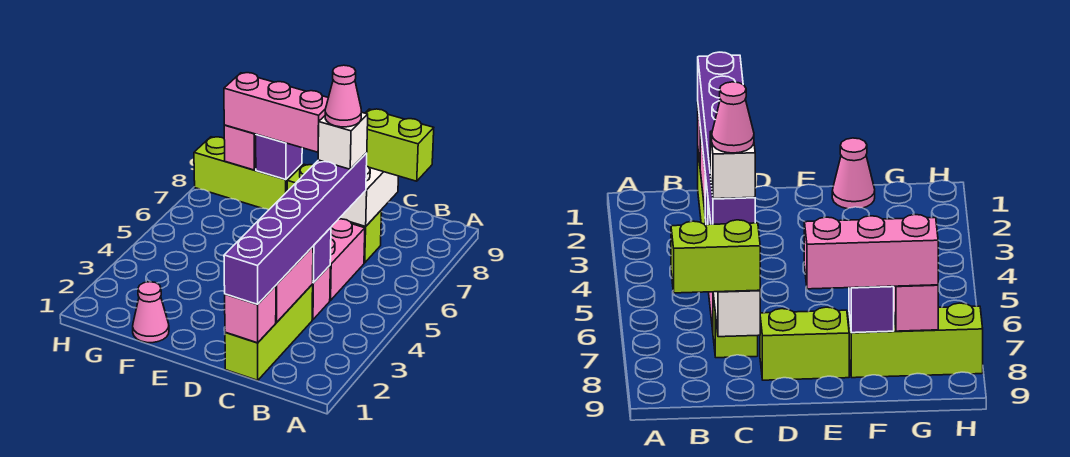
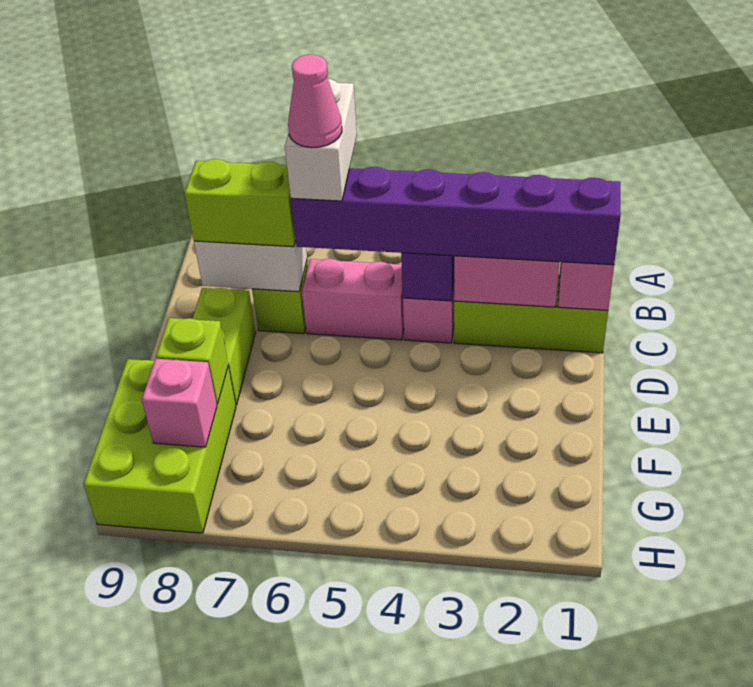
lime brick B8:C8 level 3 -> lime brick C7:C8 level 3
white brick C6 level 4 -> white brick B6:C6 level 4
pink brick E8:G8 level 3 -> none
pink cone F1 level 1 -> none
lime brick F8:H8 level 1 -> lime brick F8:H9 level 1
purple brick F8 level 2 -> lime brick F8 level 2

